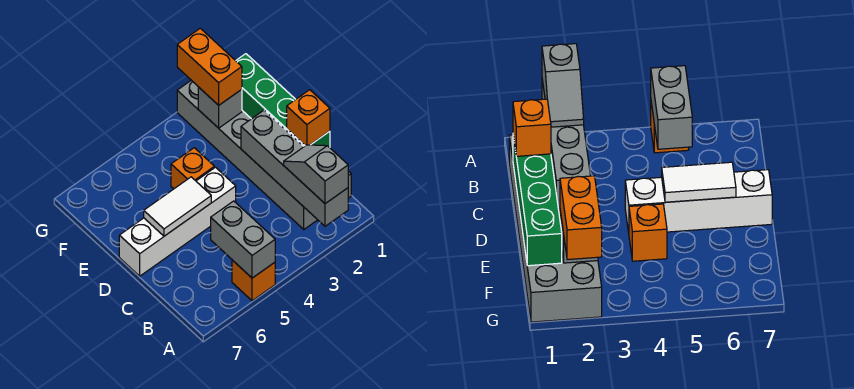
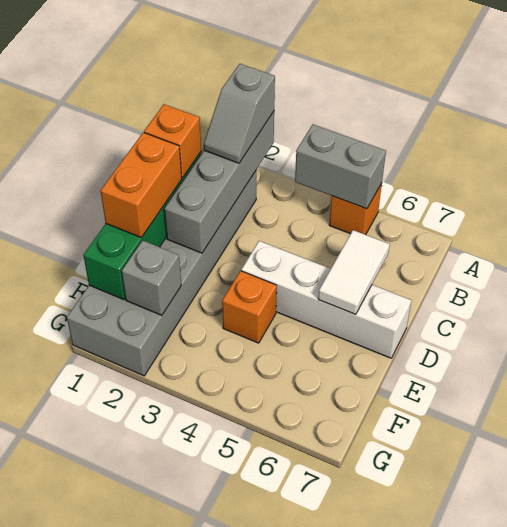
grey brick A5:B5 level 2 -> grey brick A4:A5 level 2
white tile D5:D6 level 2 -> white tile C6:D6 level 2
orange brick F2:G2 level 3 -> orange brick D1:E1 level 3

